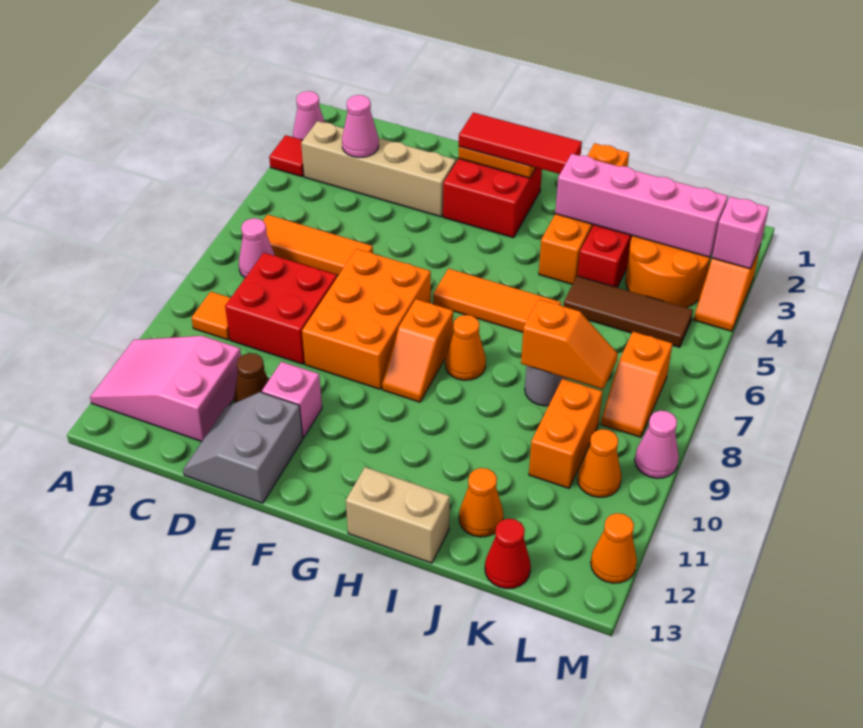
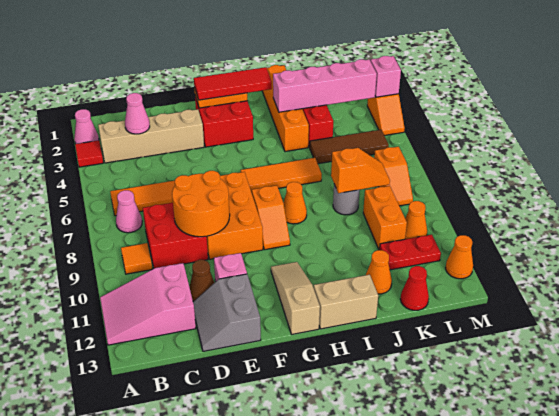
none -> tan slope G11:G13 level 1 top 13
orange round brick K3:L4 level 1 -> orange round brick D8:E9 level 2
none -> red plate K11:L11 level 1
pink cone M9 level 1 -> none

